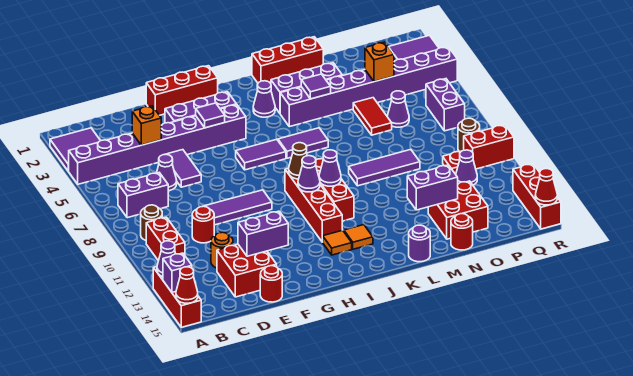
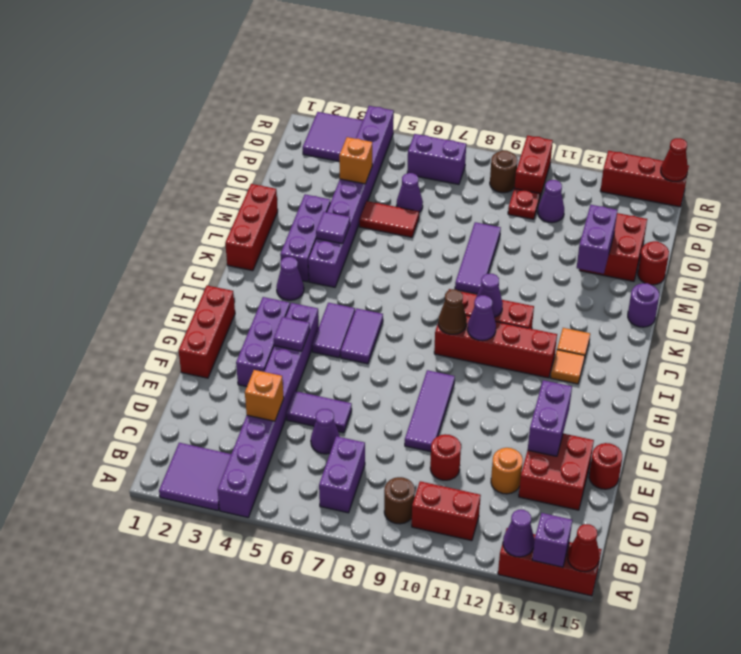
purple tile J6:K6 level 1 -> purple tile H5:I5 level 1

